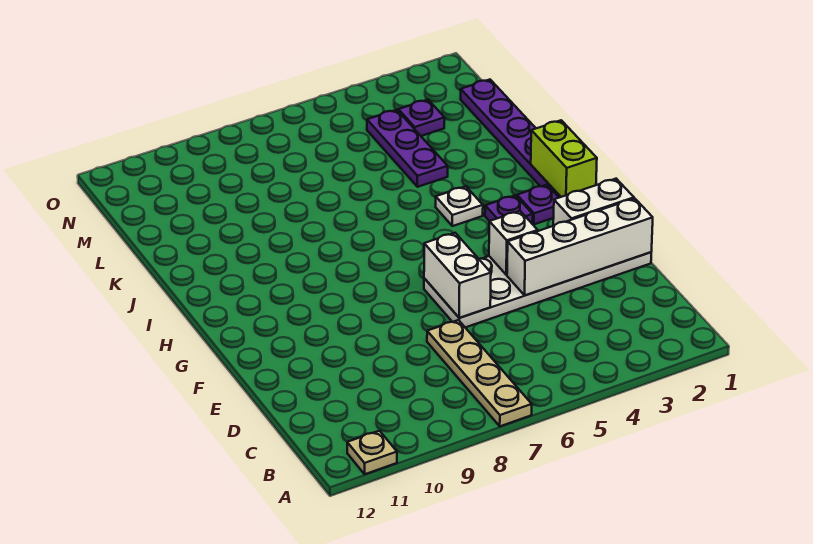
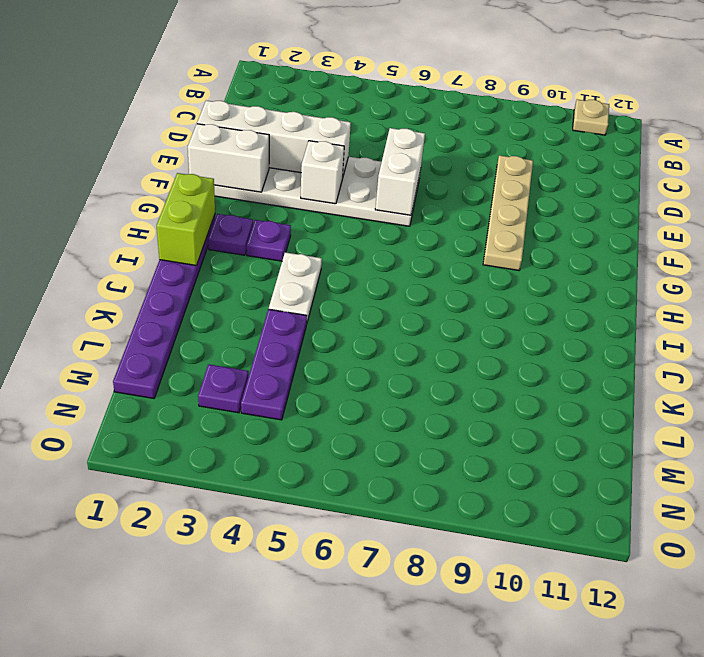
tan plate A7:D7 level 1 -> tan plate D9:G9 level 1
white plate I4 level 1 -> white plate I4:J4 level 1

